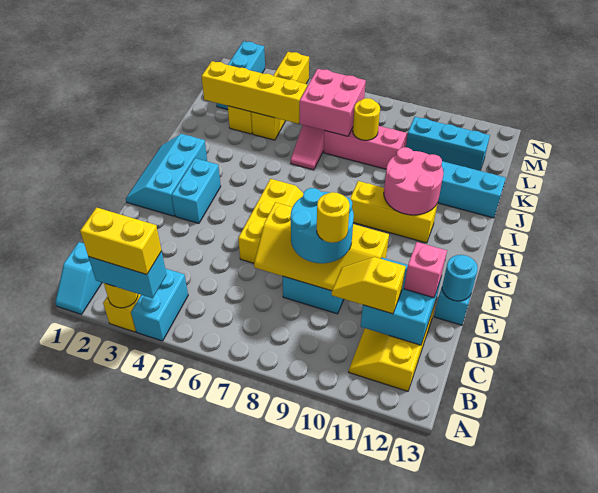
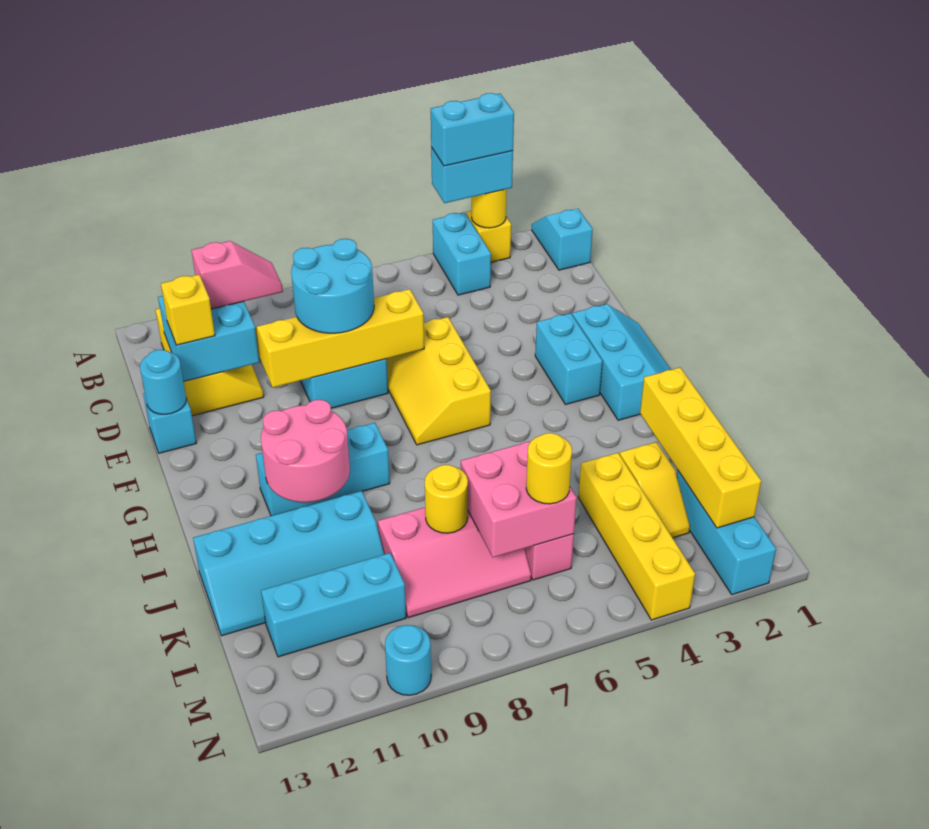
yellow brick A3:A4 level 4 -> cyan brick A3:A4 level 4
yellow slope C10:C11 level 3 top 11 -> pink slope C10:C11 level 3 top 11
yellow round brick D9 level 4 -> yellow round brick L6 level 3
pink brick D12 level 3 -> yellow brick D12 level 3
yellow brick H9:H11 level 1 -> cyan brick H9:H11 level 1
yellow brick K2:K5 level 2 -> yellow brick J2:M2 level 2
none -> cyan round brick N10 level 1

